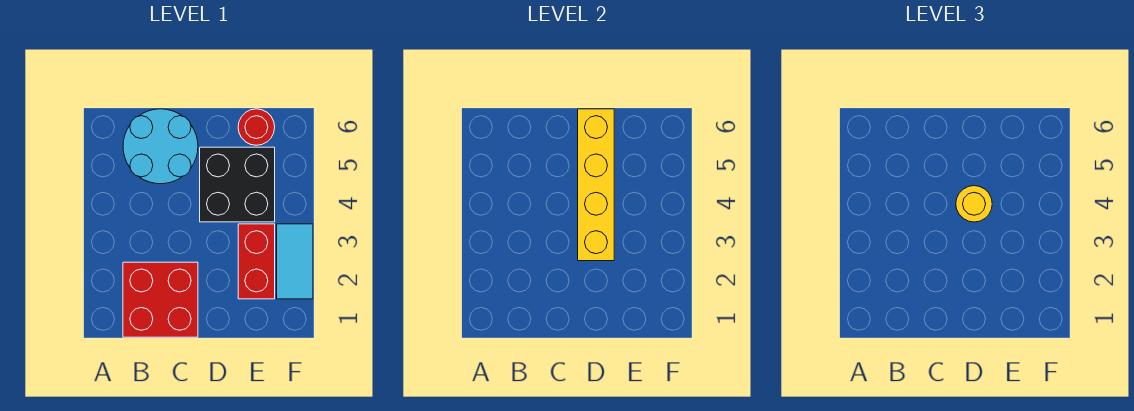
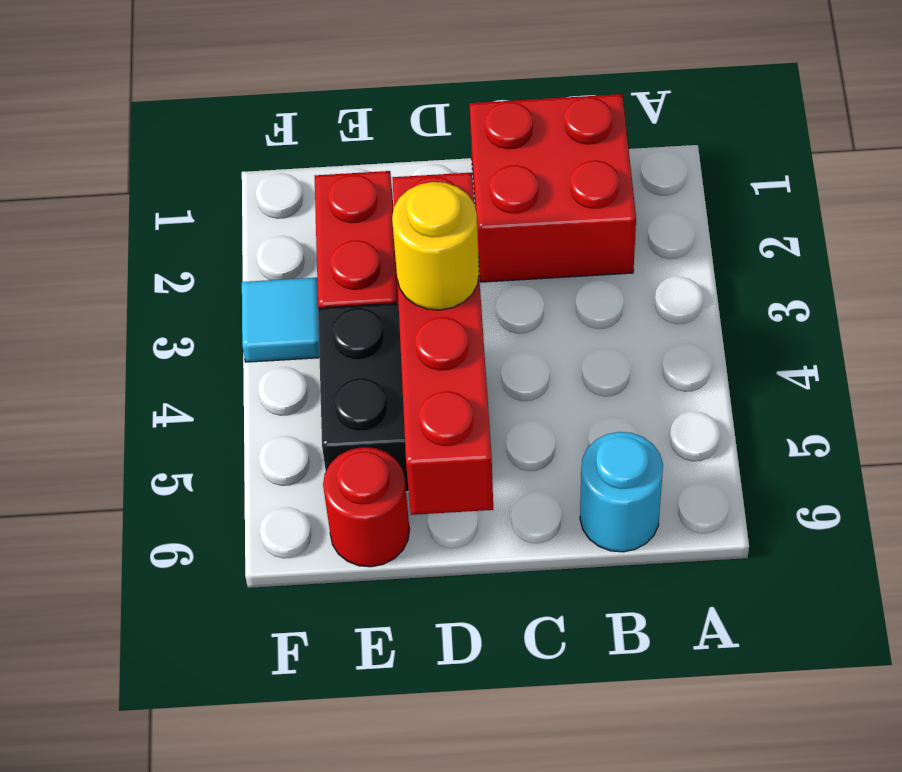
cyan round brick B5:C6 level 1 -> cyan round brick B6 level 1
yellow brick D3:D6 level 2 -> red brick D3:D6 level 2
cyan tile F2:F3 level 1 -> cyan tile F3 level 1

